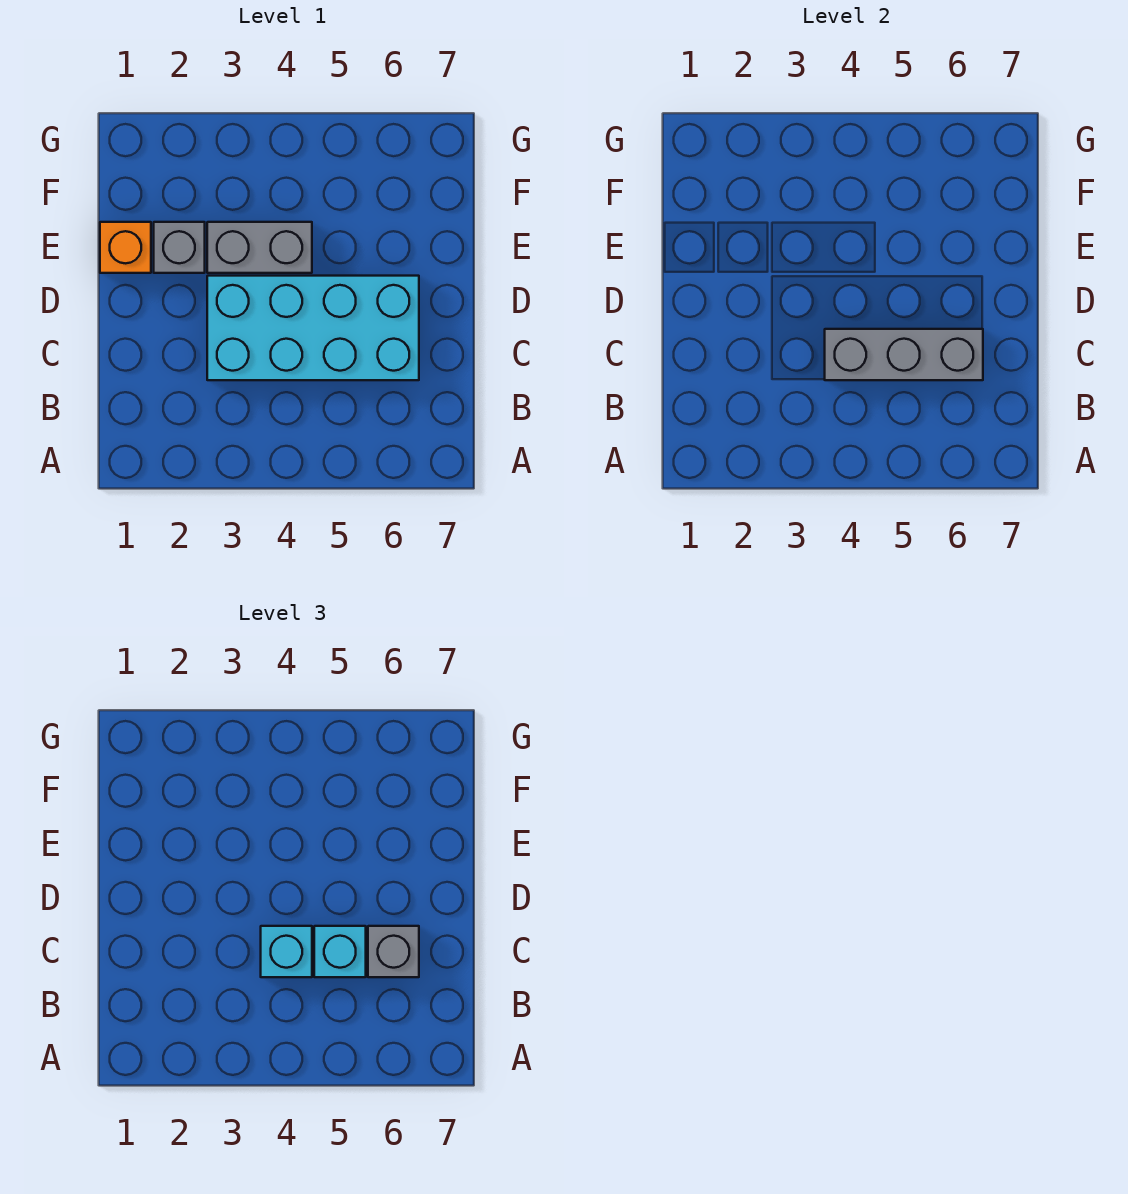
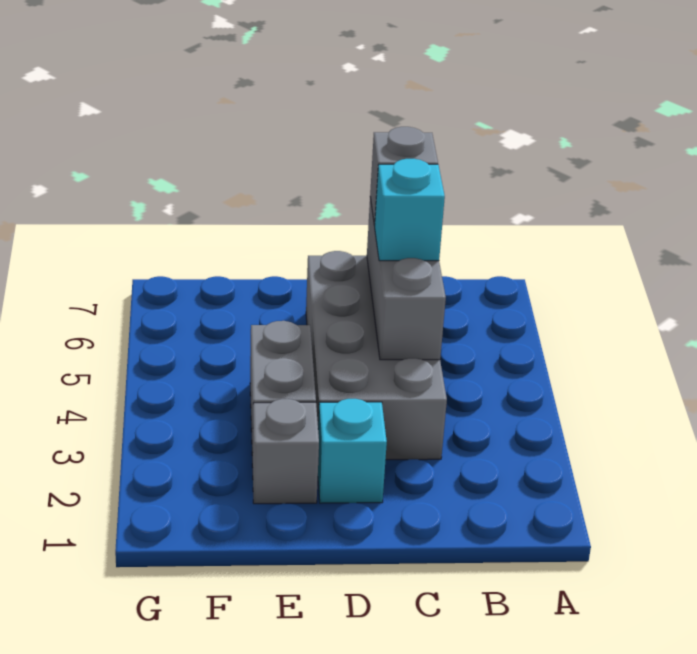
cyan brick C3:D6 level 1 -> grey brick C3:D6 level 1
cyan brick C4 level 3 -> cyan brick D2 level 1
orange brick E1 level 1 -> none

